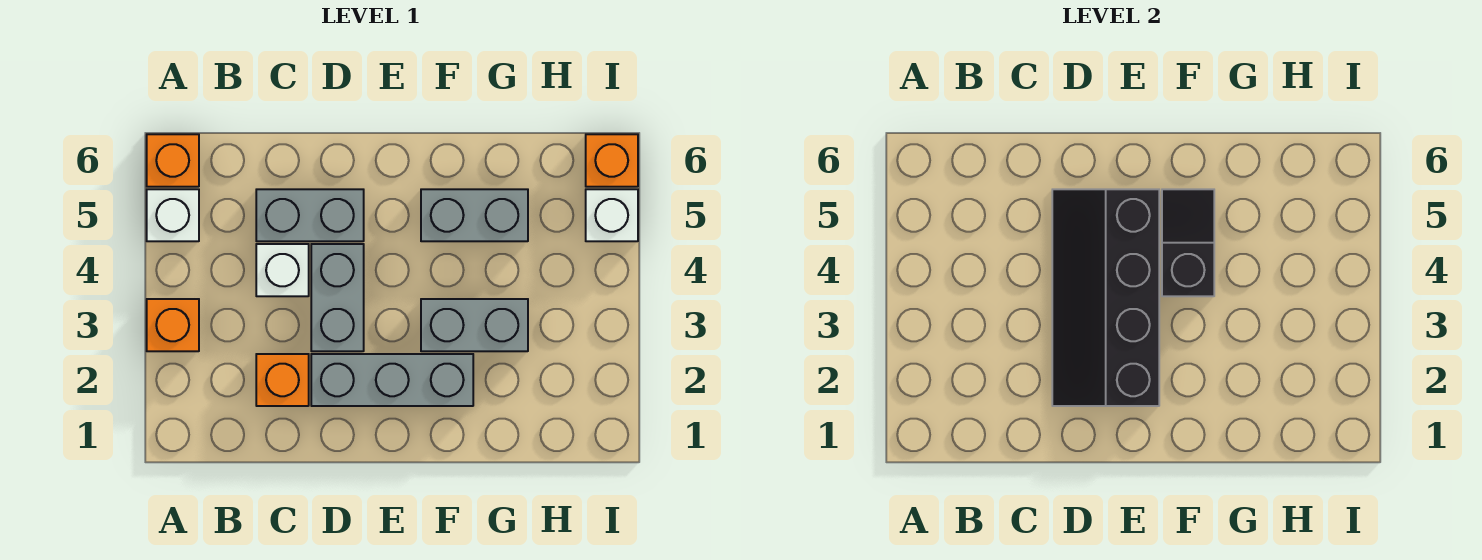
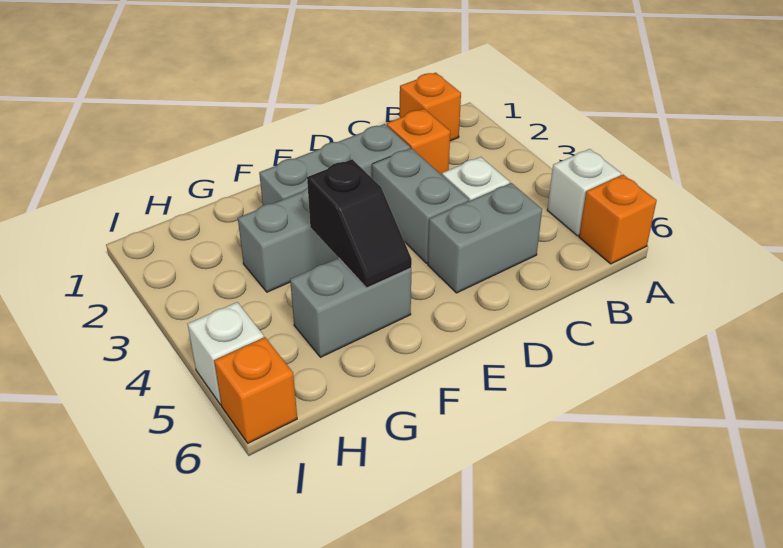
orange brick A3 level 1 -> orange brick B1 level 1
black slope D2:E5 level 2 top E -> none

